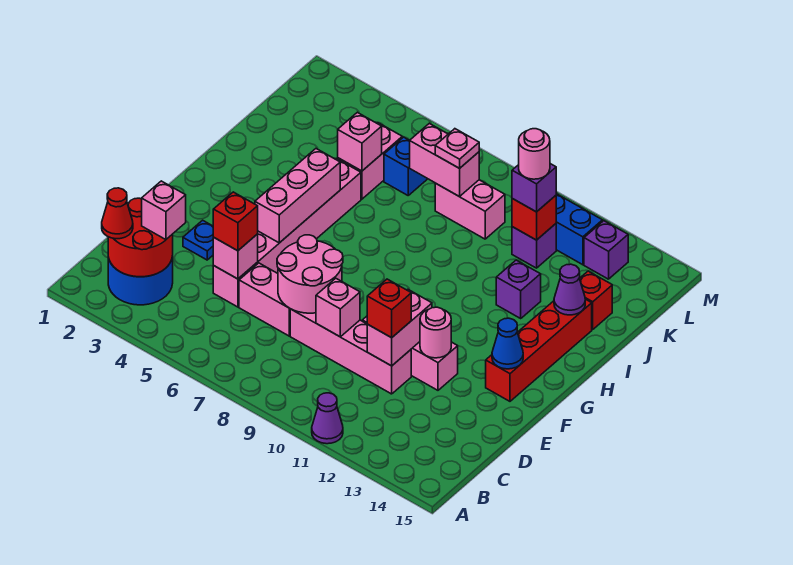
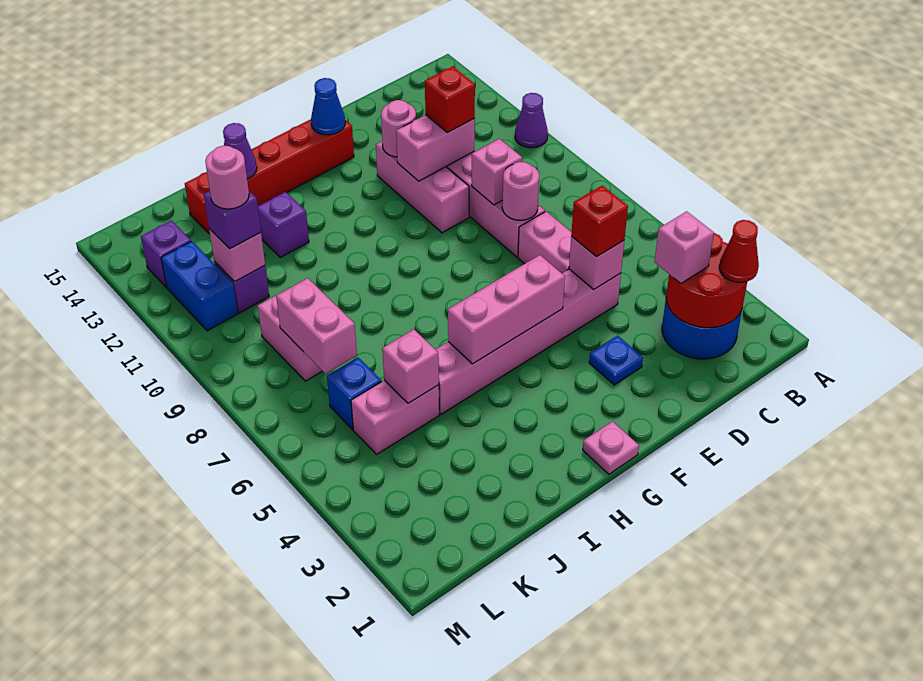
pink round brick D7:E8 level 2 -> pink round brick D8 level 2
pink plate K8 level 3 -> pink plate G1 level 1
red brick K11 level 2 -> pink brick K11 level 2

